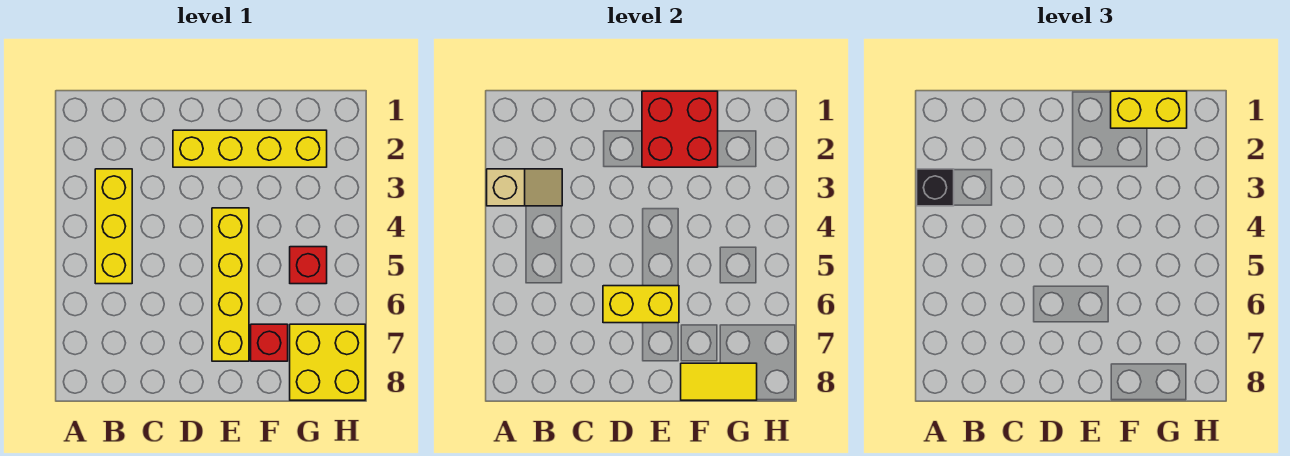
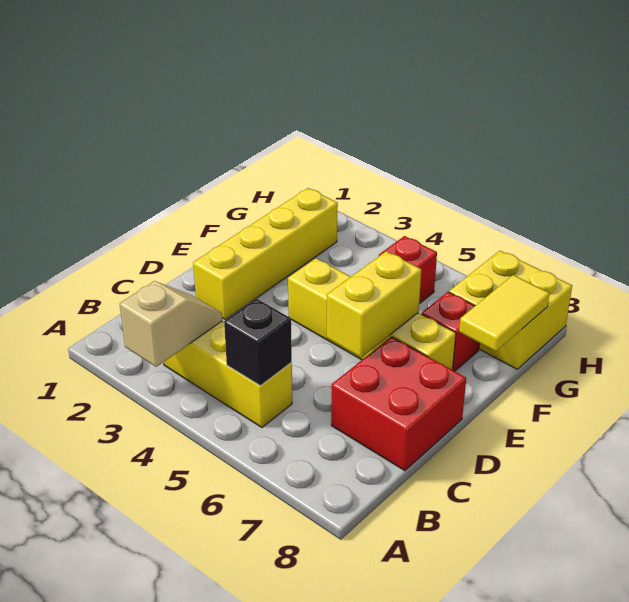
black brick A3 level 3 -> black brick B5 level 2
red brick E1:F2 level 2 -> red brick C7:D8 level 1
yellow brick F1:G1 level 3 -> none

